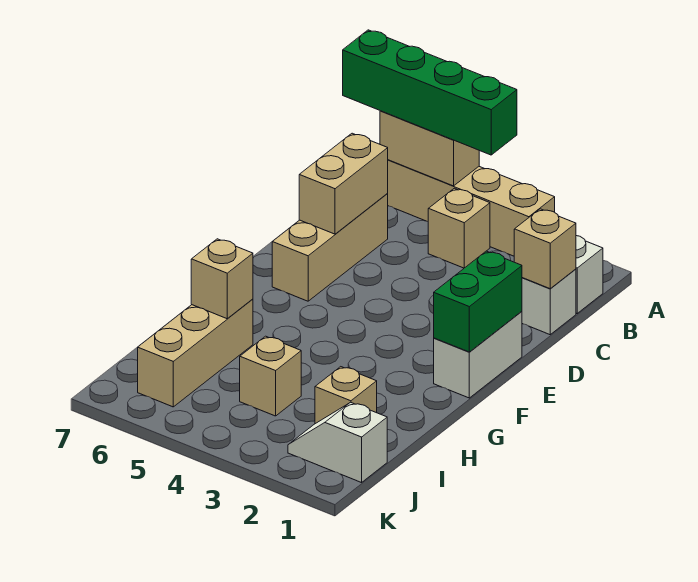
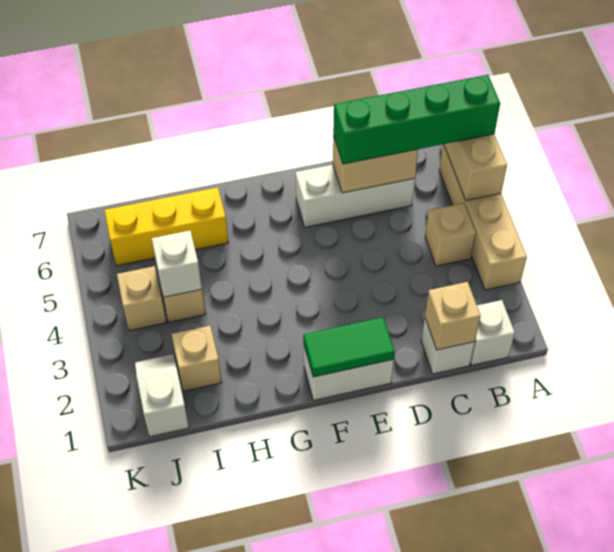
green brick A4:A7 level 3 -> green brick A6:D6 level 3
tan brick C6:E6 level 1 -> white brick C6:E6 level 1
green brick E1:F1 level 2 -> green tile E1:F1 level 2
tan brick H6:J6 level 1 -> yellow brick H6:J6 level 1
tan brick H6 level 2 -> tan brick J4 level 1
none -> white brick I4 level 2

